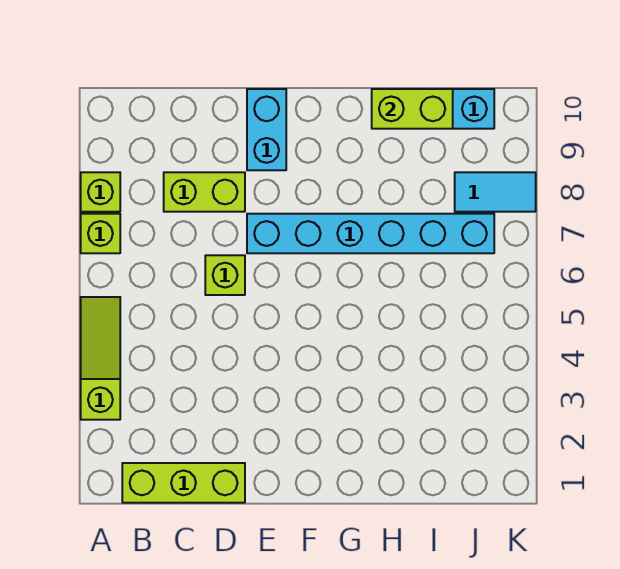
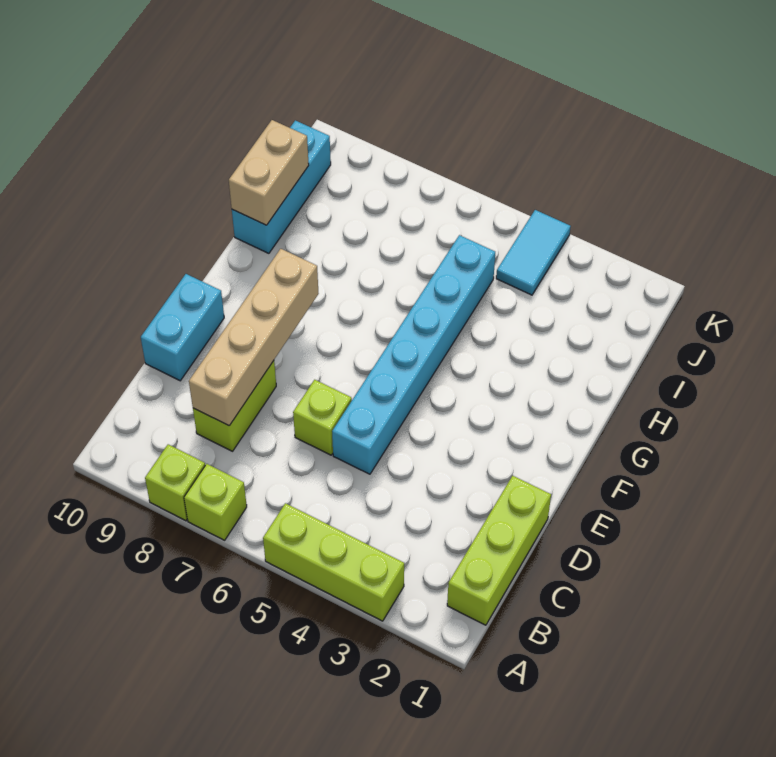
lime slope A3:A5 level 1 top 3 -> lime brick A3:A5 level 1
none -> tan brick C8:F8 level 2
cyan brick E7:J7 level 1 -> cyan brick D5:I5 level 1
cyan brick E9:E10 level 1 -> cyan brick D10:E10 level 1
lime brick H10:I10 level 2 -> tan brick H10:I10 level 2
cyan tile J8:K8 level 1 -> cyan tile J4:K4 level 1

